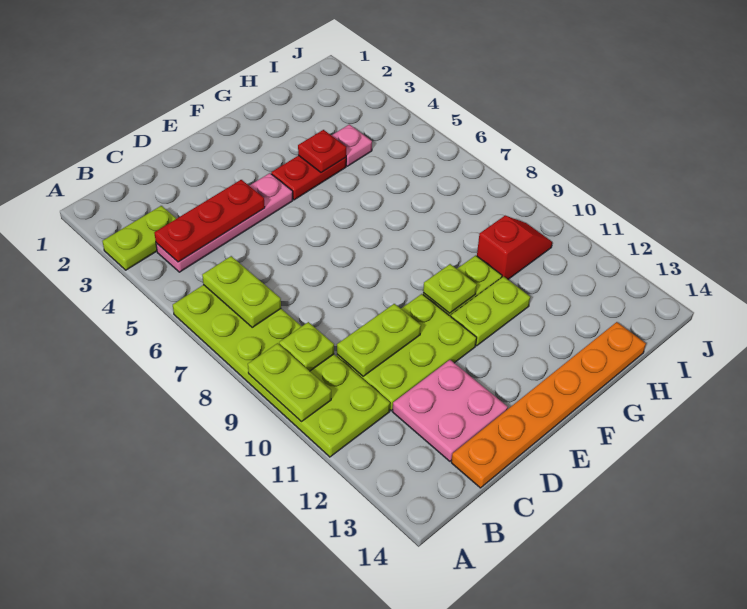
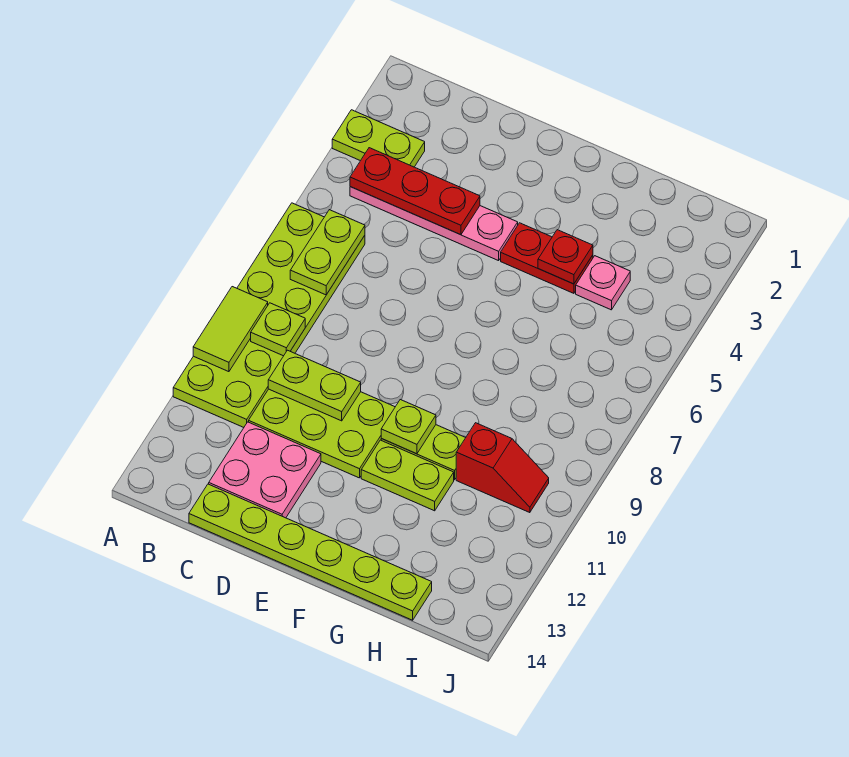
lime plate A9:A10 level 2 -> lime tile A9:A10 level 2
orange plate C14:H14 level 1 -> lime plate C14:H14 level 1

